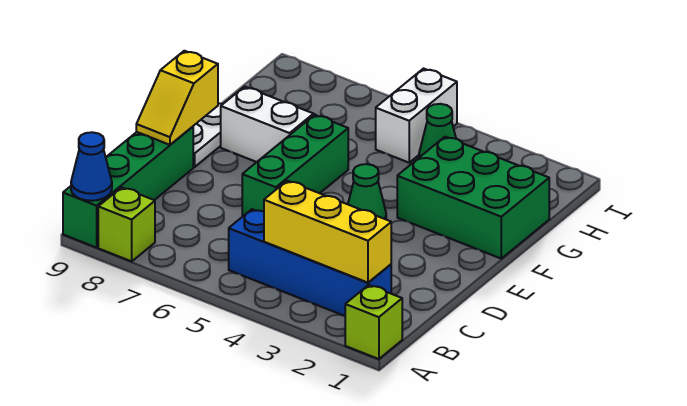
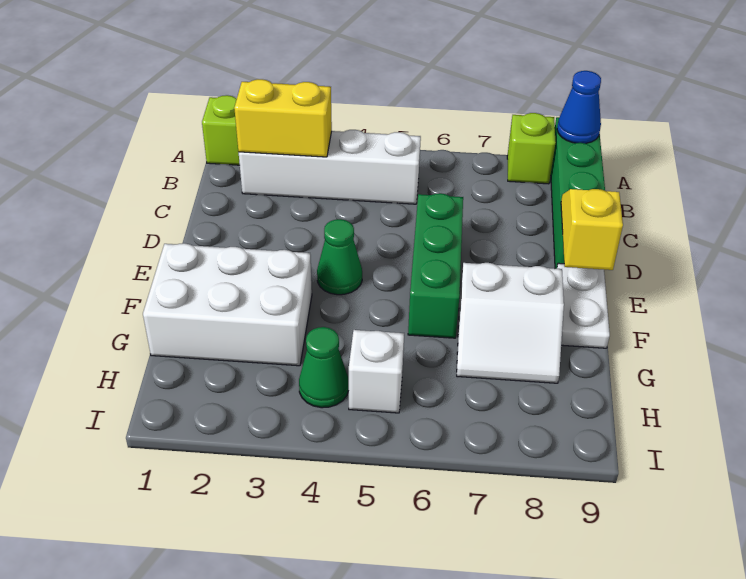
blue brick B2:B5 level 1 -> white brick B2:B5 level 1
yellow brick B2:B4 level 2 -> yellow brick B2:B3 level 2
green brick F1:G3 level 1 -> white brick F1:G3 level 1
white brick H5:I5 level 1 -> white brick H5 level 1

